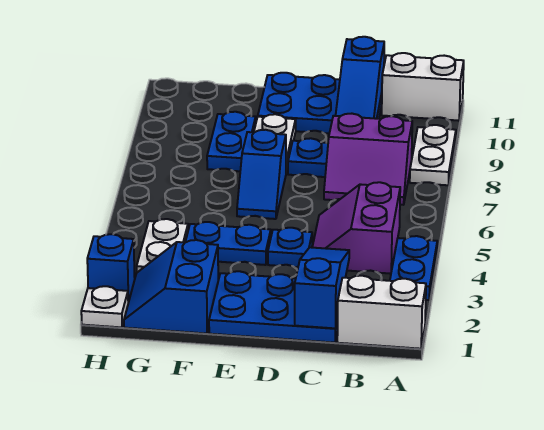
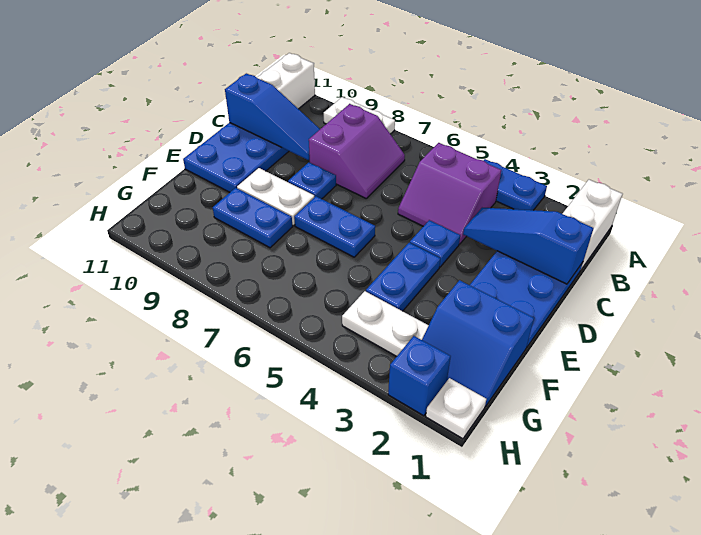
blue slope E6:E7 level 1 top 7 -> blue plate E6:E7 level 1

